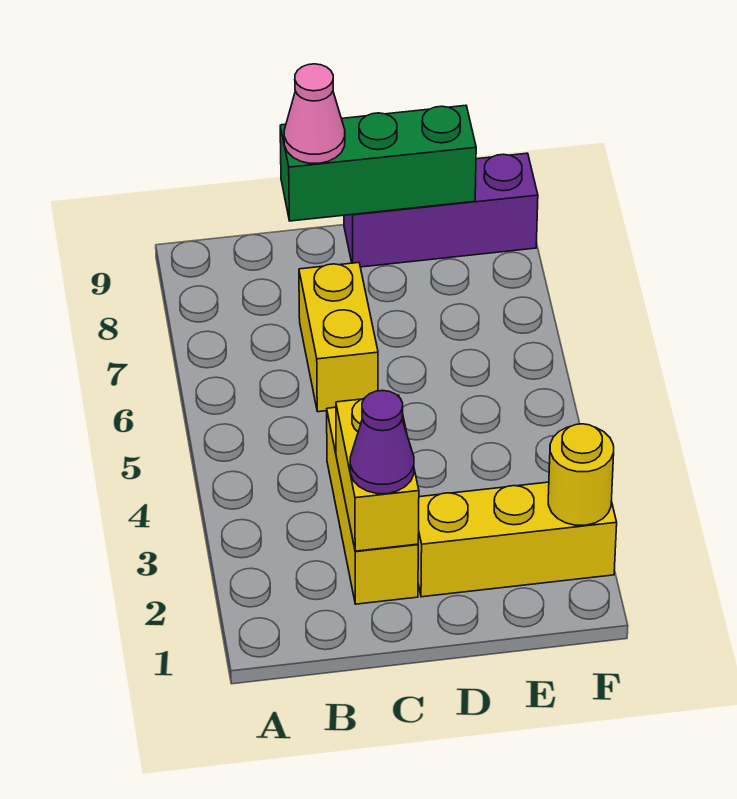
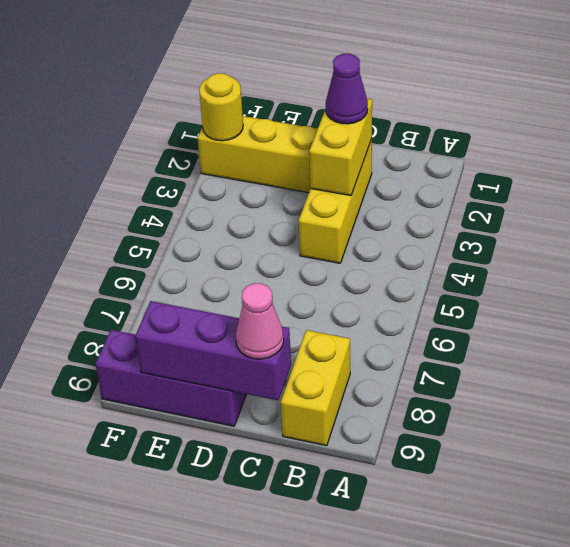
yellow brick C6:C7 level 1 -> yellow brick B8:B9 level 1
green brick C9:E9 level 2 -> purple brick C9:E9 level 2

